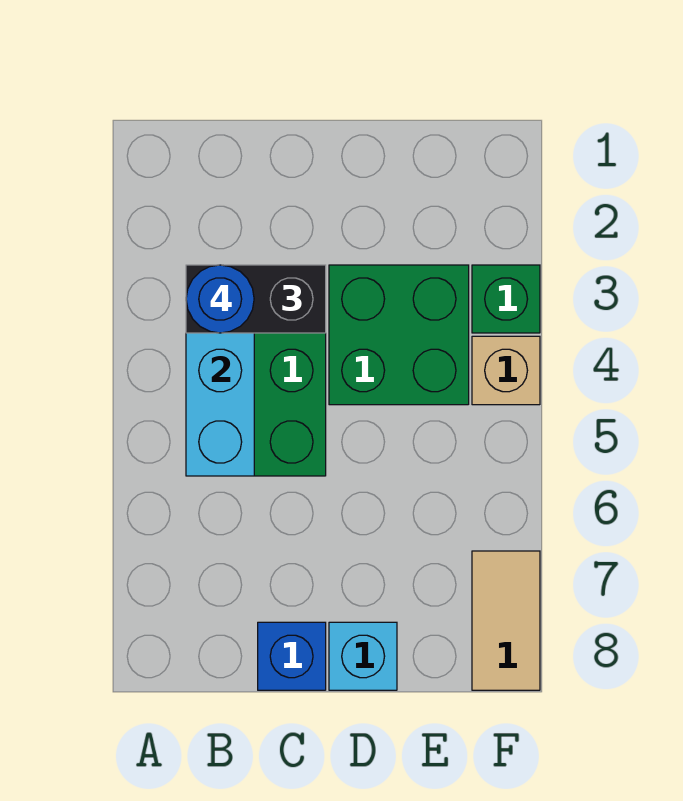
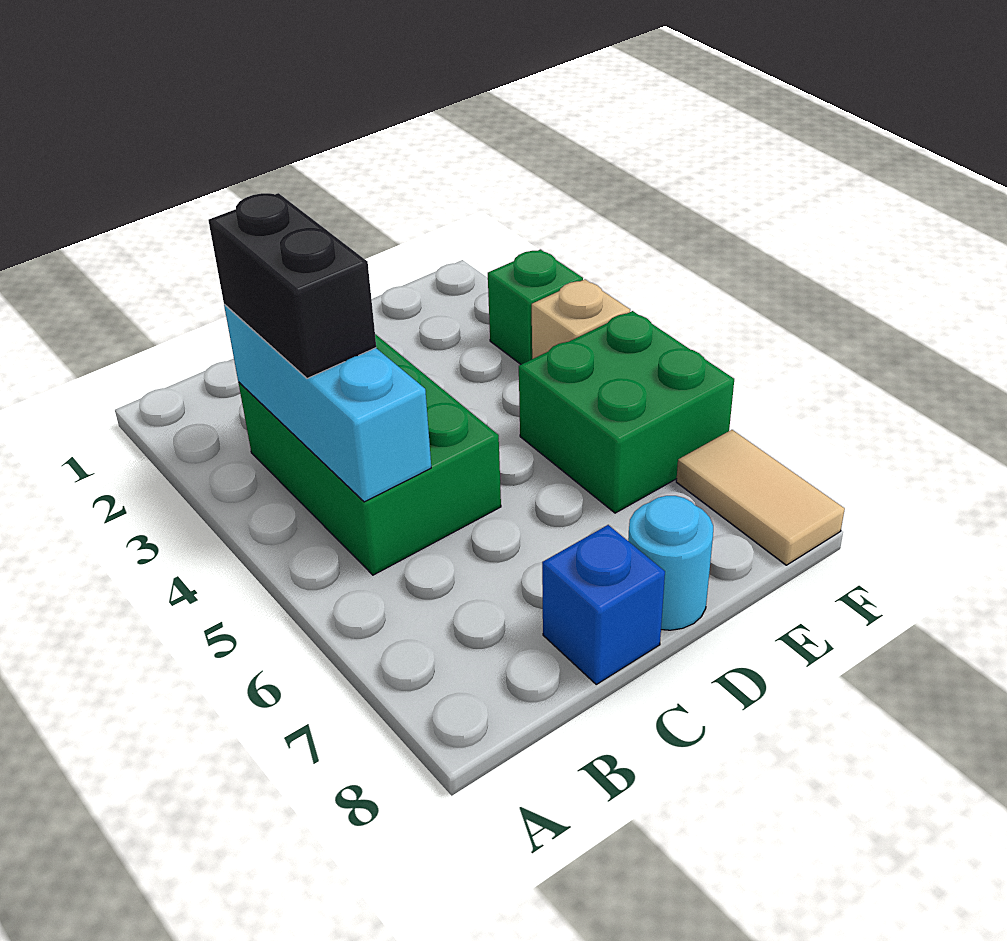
black brick B3:C3 level 3 -> black brick B3:B4 level 3
blue round brick B3 level 4 -> none
green brick D3:E4 level 1 -> green brick E5:F6 level 1
cyan brick D8 level 1 -> cyan round brick D8 level 1

